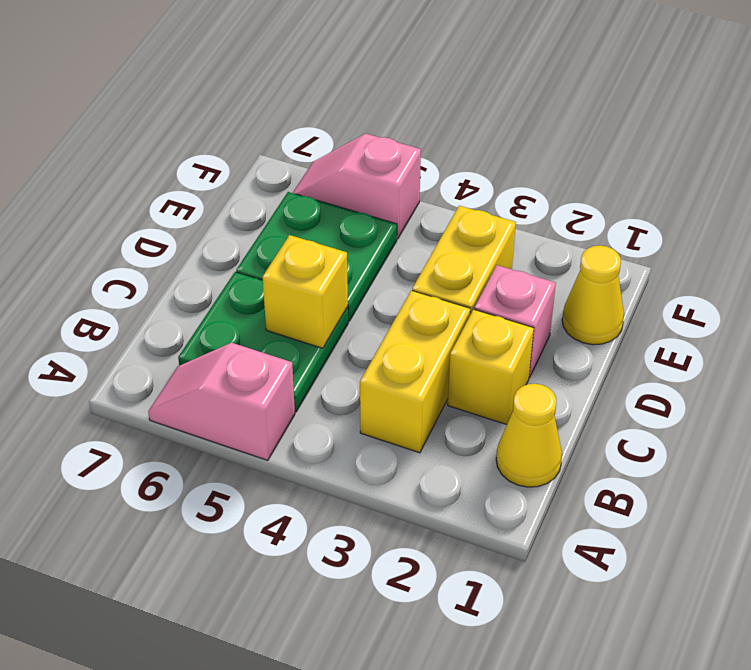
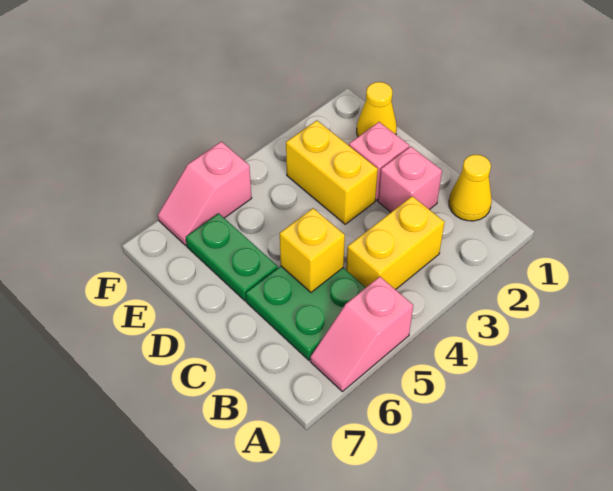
yellow brick B3:C3 level 1 -> yellow brick B3:B4 level 1
yellow brick C2 level 1 -> pink brick C2 level 1
green plate D5:E6 level 1 -> green plate D6:E6 level 1

